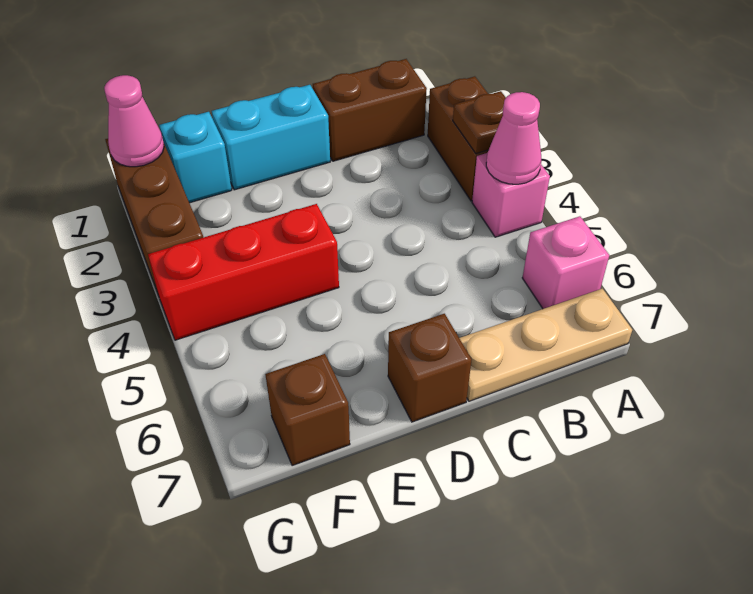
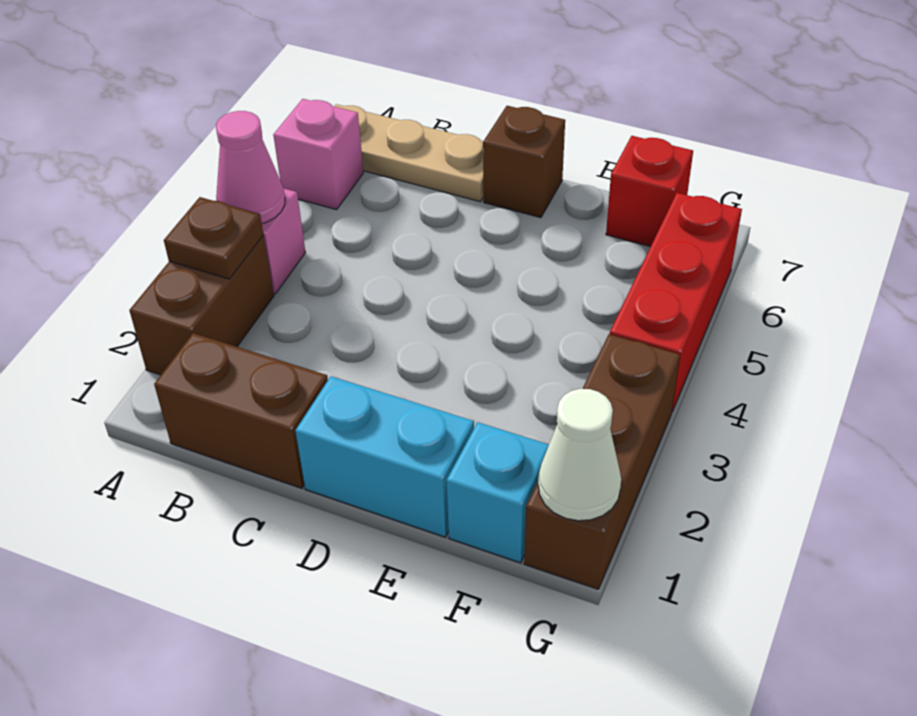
red brick E4:G4 level 1 -> red brick G4:G6 level 1
brown brick F7 level 1 -> red brick F7 level 1
pink cone G1 level 2 -> white cone G1 level 2

